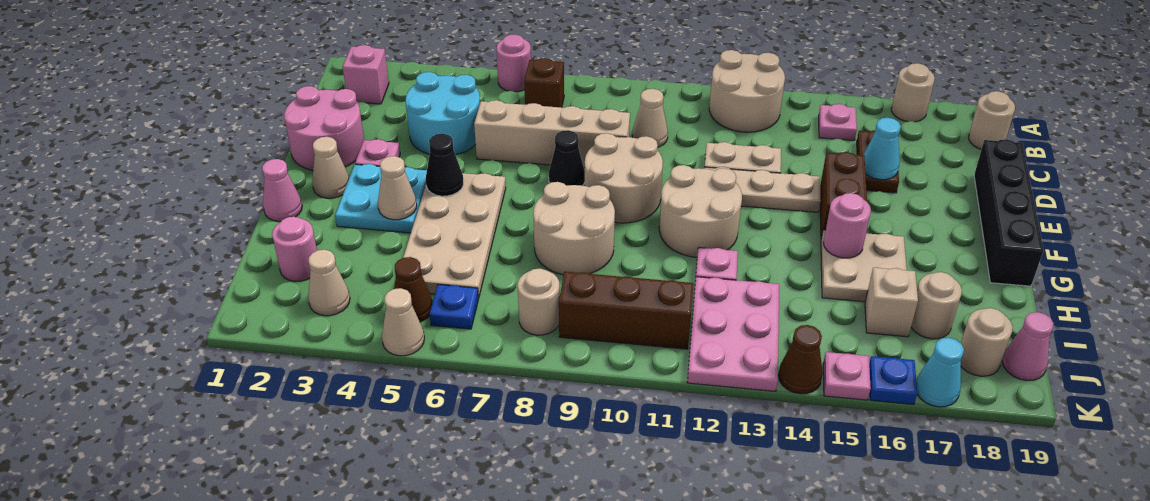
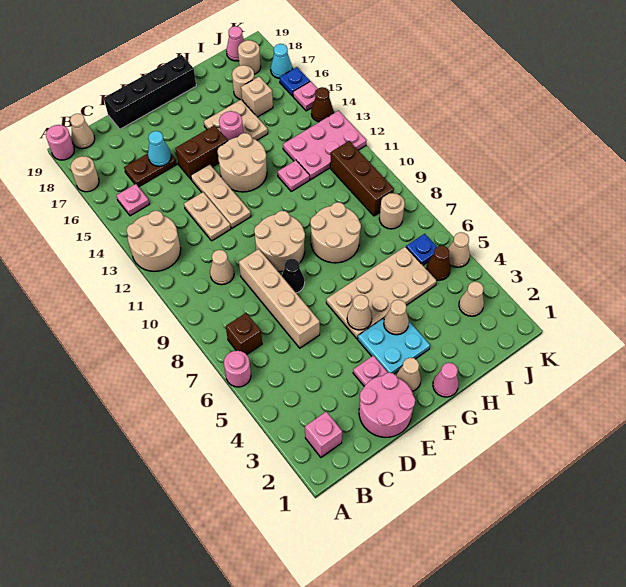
tan round brick B19 level 1 -> tan cone B19 level 1
cyan round brick C4:D5 level 1 -> none
black cone F5 level 2 -> tan cone F5 level 2
tan round brick F11:G12 level 1 -> tan round brick F13:G14 level 1
pink round brick I2 level 1 -> pink round brick A19 level 1

